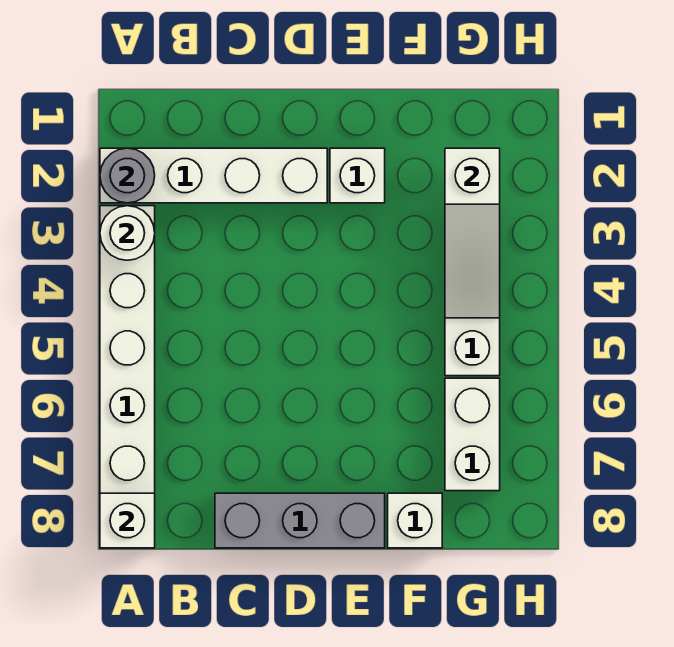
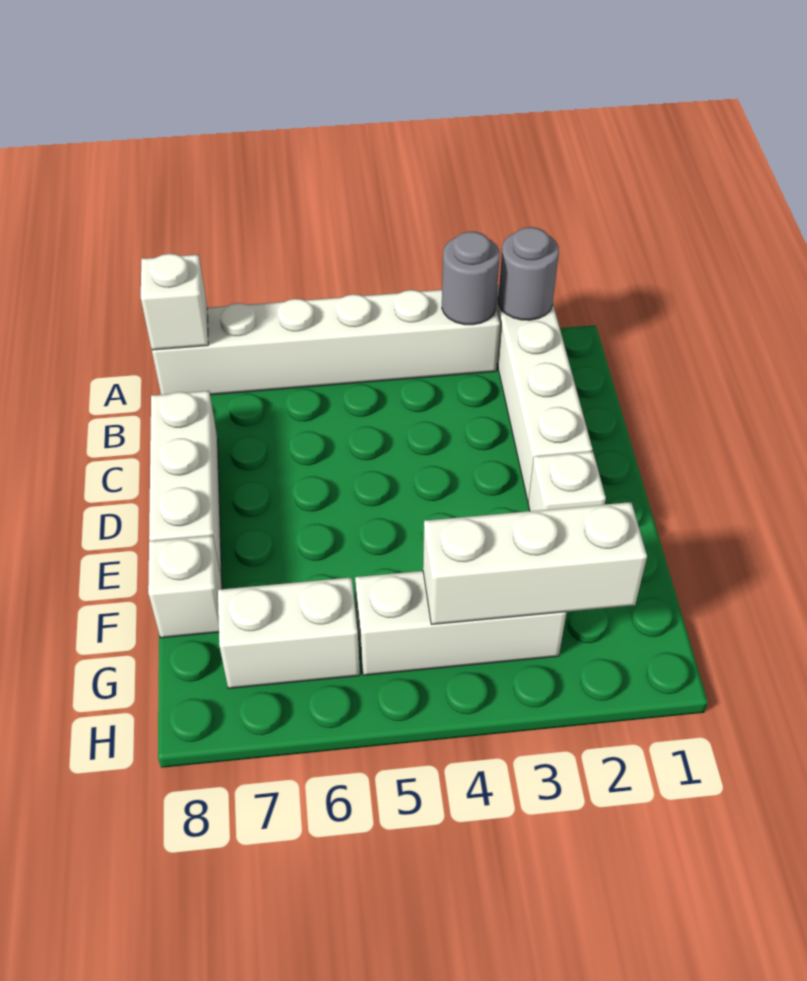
white round brick A3 level 2 -> grey round brick A3 level 2
grey brick C8:E8 level 1 -> white brick C8:E8 level 1
white slope G2:G4 level 2 top 2 -> white brick G2:G4 level 2

